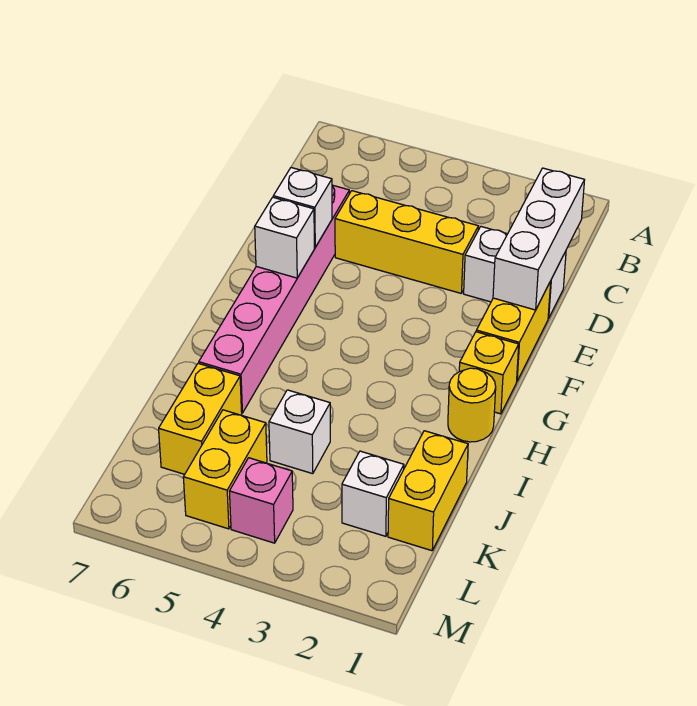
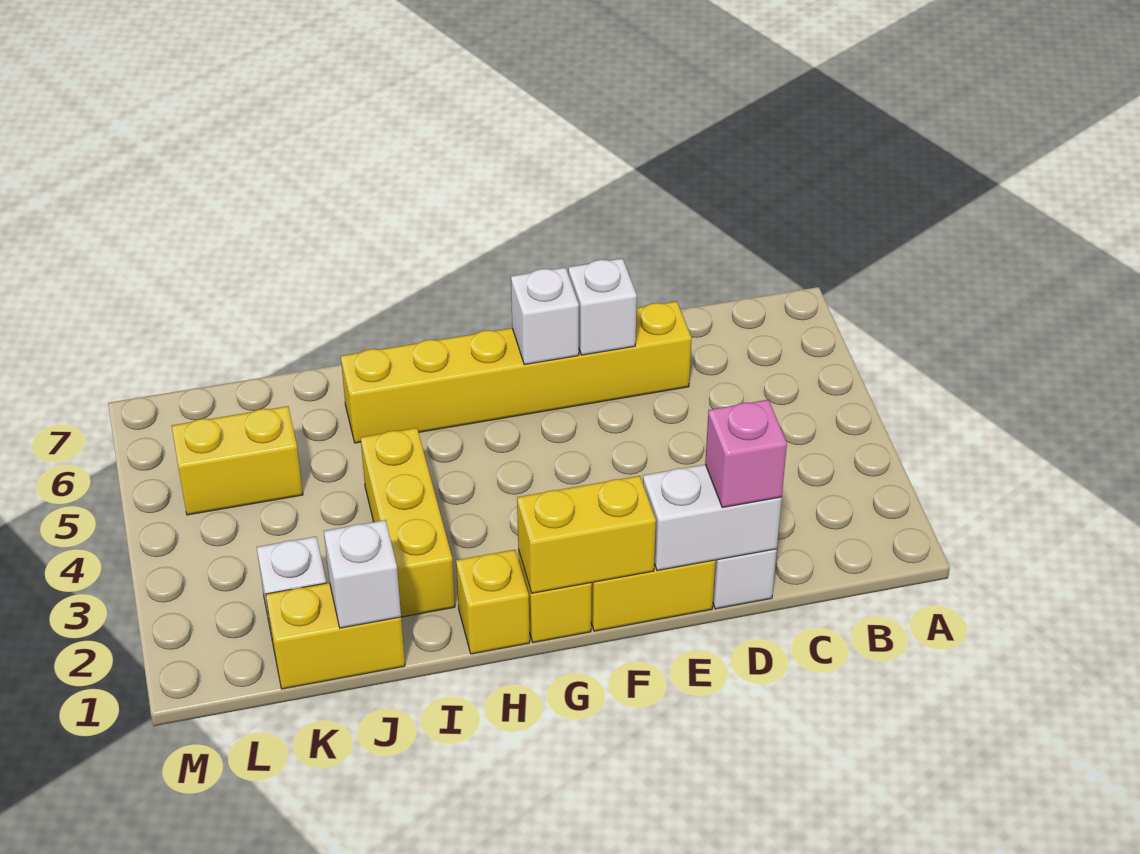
white brick C1:E1 level 2 -> white brick D1:E1 level 2
yellow brick D3:D5 level 1 -> yellow brick I2:I4 level 1
pink brick D6:I6 level 1 -> yellow brick D6:I6 level 1
yellow round brick H1 level 1 -> yellow brick H1 level 1
white brick J4 level 1 -> white brick J1 level 2
yellow brick J6:K6 level 1 -> yellow brick F1:G1 level 2
pink brick L4 level 1 -> pink brick D1 level 3

